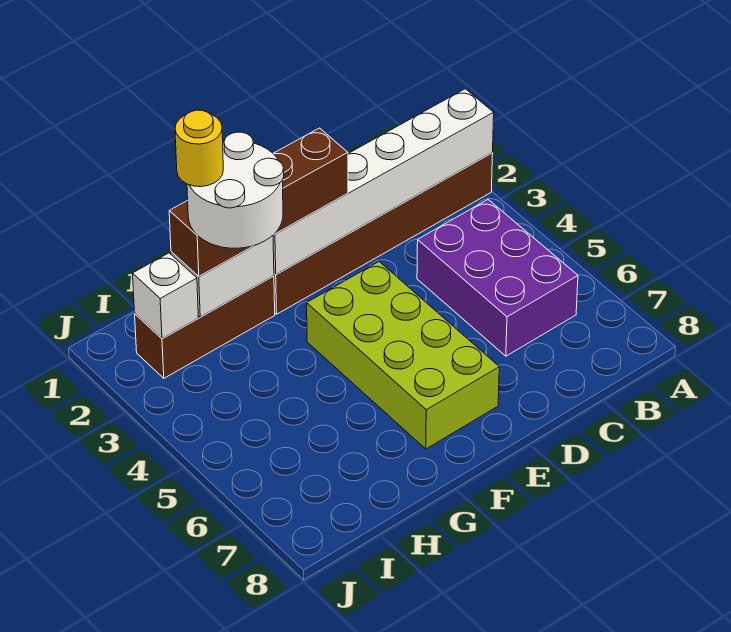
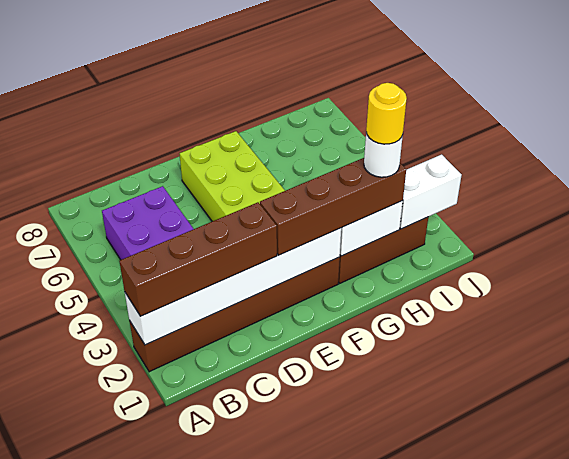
none -> brown brick A2:D2 level 3
white round brick G2:H3 level 4 -> white round brick H2 level 4
white brick I2 level 2 -> white brick I2:J2 level 2

